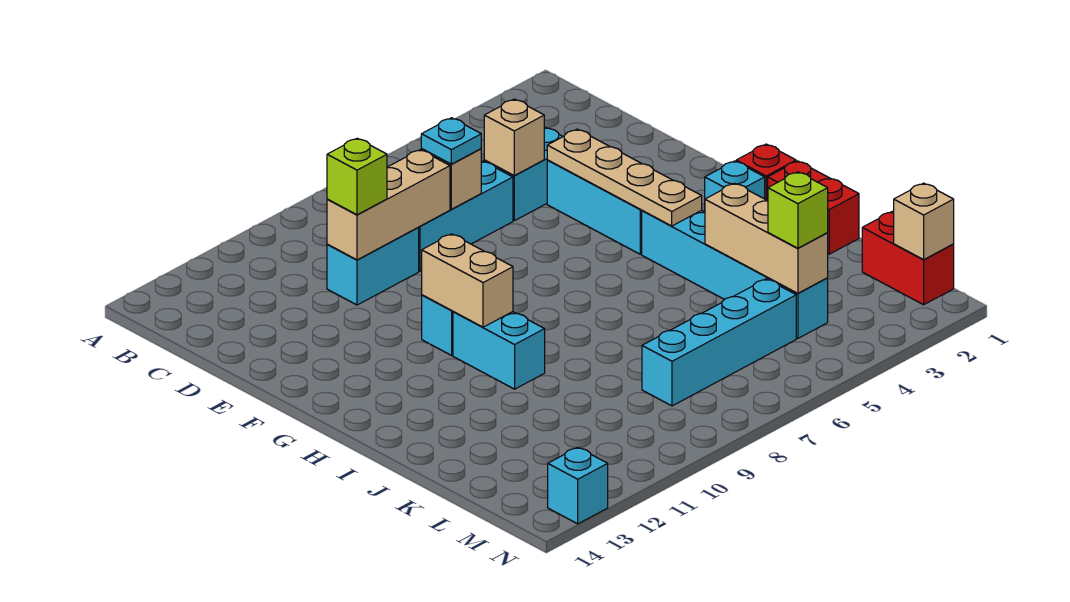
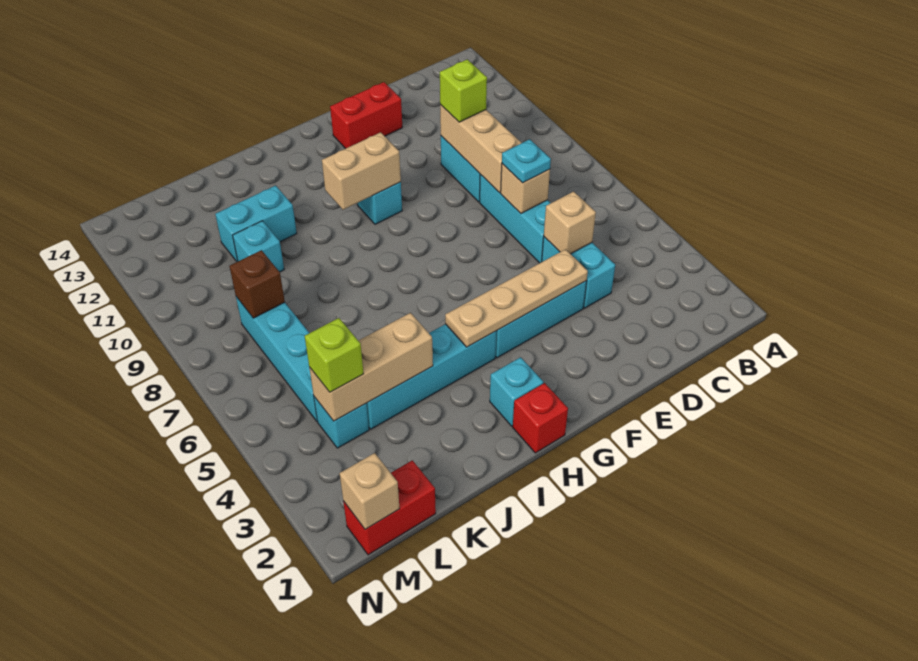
cyan brick H10:I10 level 1 -> cyan brick J11:K11 level 1
red brick I1:J1 level 1 -> red brick E13:F13 level 1
none -> brown brick L8 level 2
cyan brick N13 level 1 -> cyan brick K10 level 1

